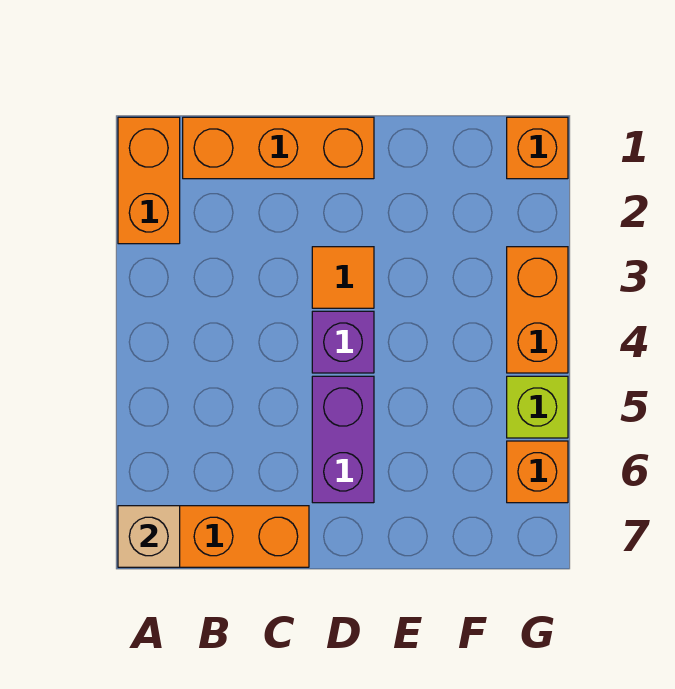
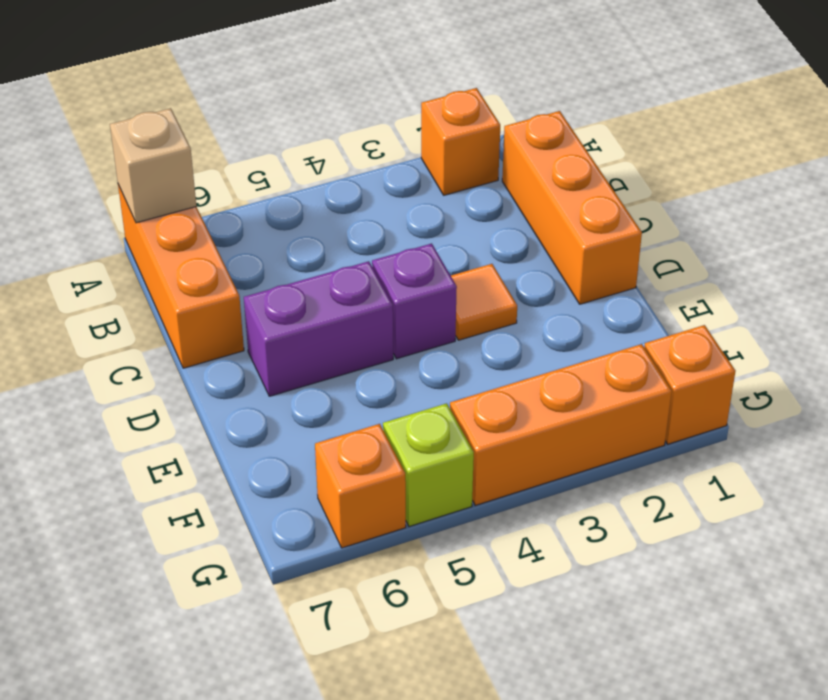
orange brick A1:A2 level 1 -> orange brick A2 level 1
orange brick G3:G4 level 1 -> orange brick G2:G4 level 1

